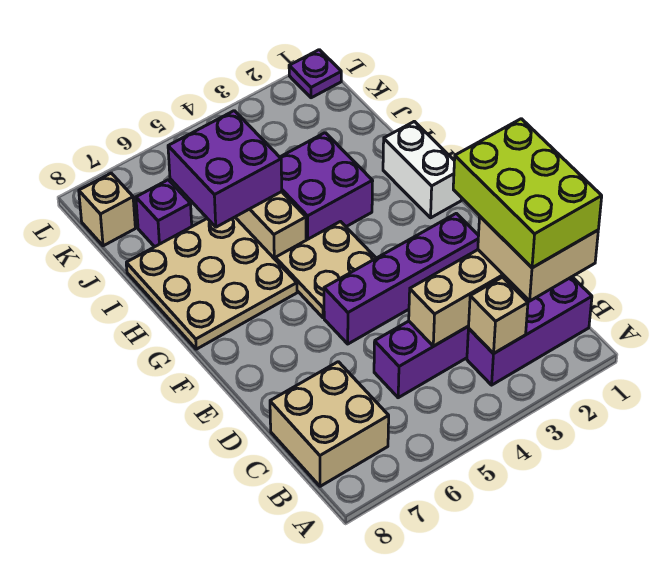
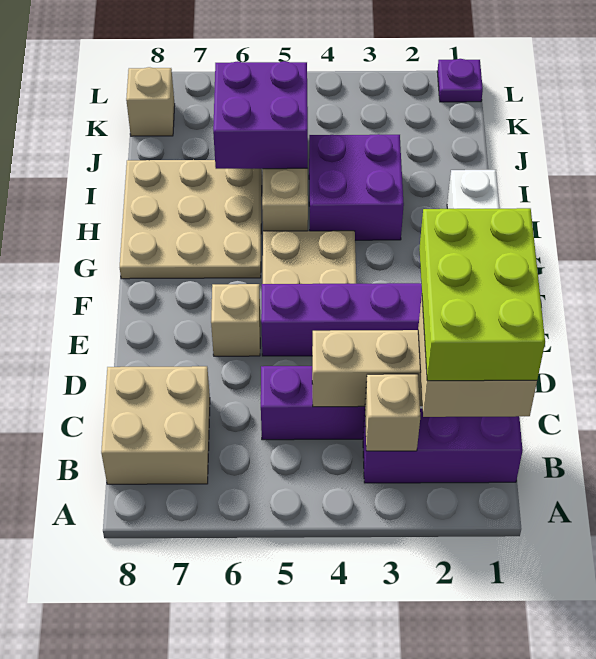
none -> tan brick E6 level 1
purple brick J7 level 1 -> none

